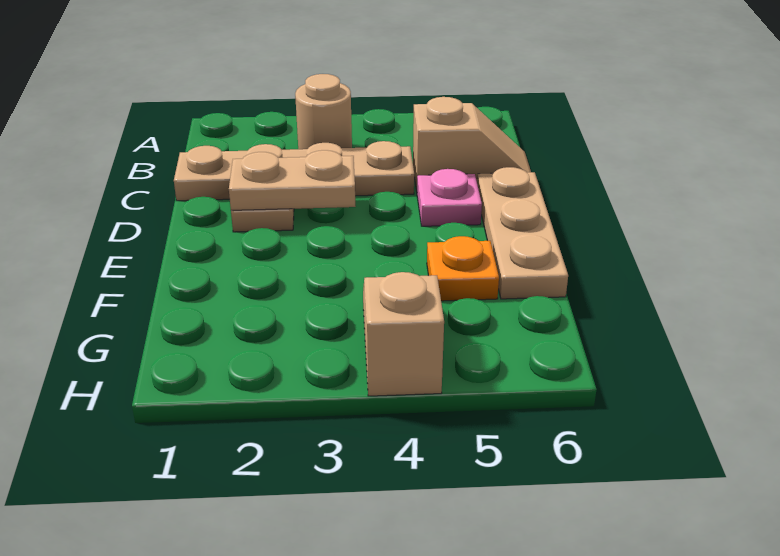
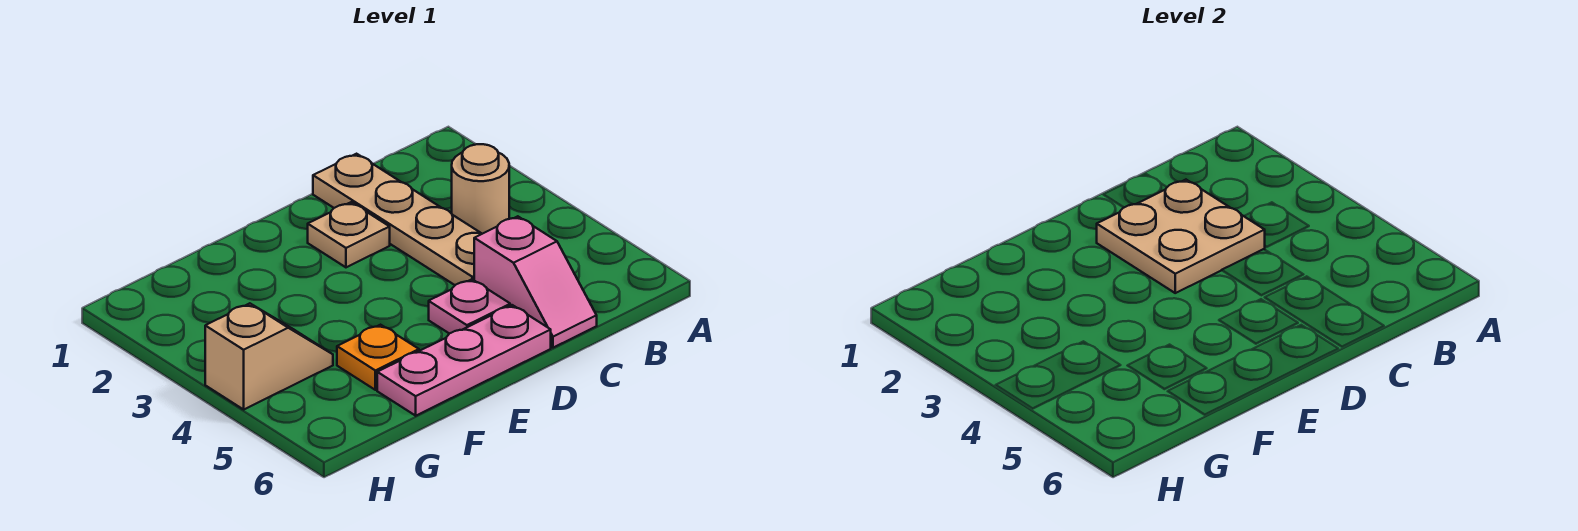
tan slope C5:C6 level 1 top 5 -> pink slope C5:C6 level 1 top 5
tan plate D2:D3 level 2 -> tan plate C2:D3 level 2
tan plate D6:F6 level 1 -> pink plate D6:F6 level 1

